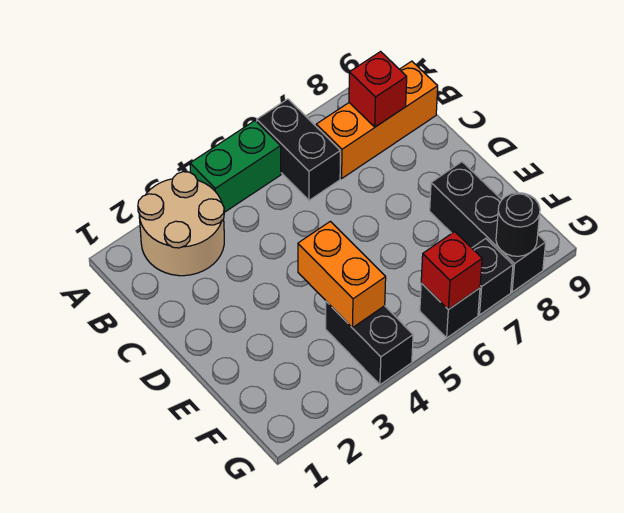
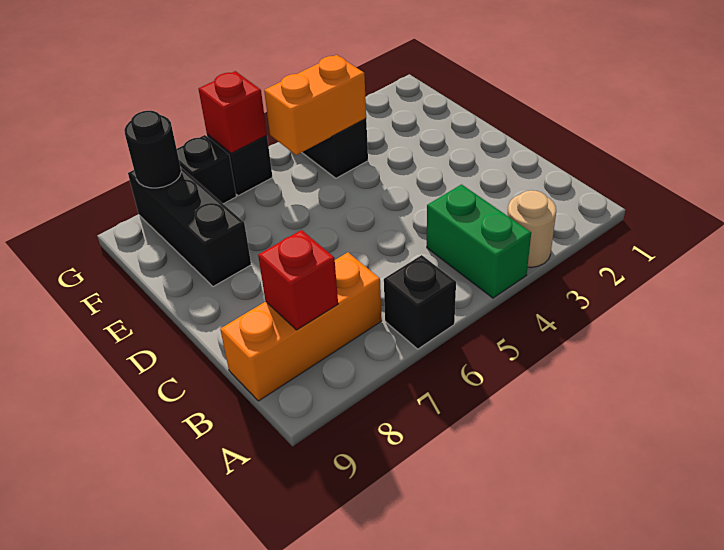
tan round brick A2:B3 level 1 -> tan round brick A3 level 1
green brick A4:A5 level 1 -> green brick A4:B4 level 1
black brick A6:B6 level 1 -> black brick A6 level 1
orange brick E4:F4 level 2 -> orange brick F4:F5 level 2

